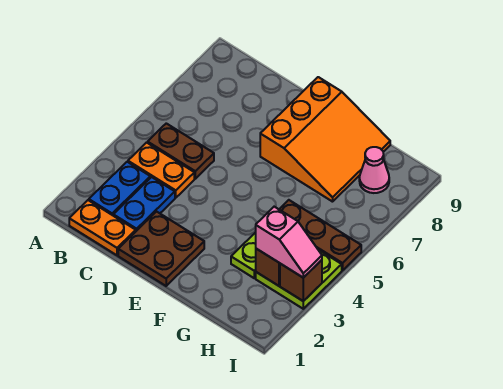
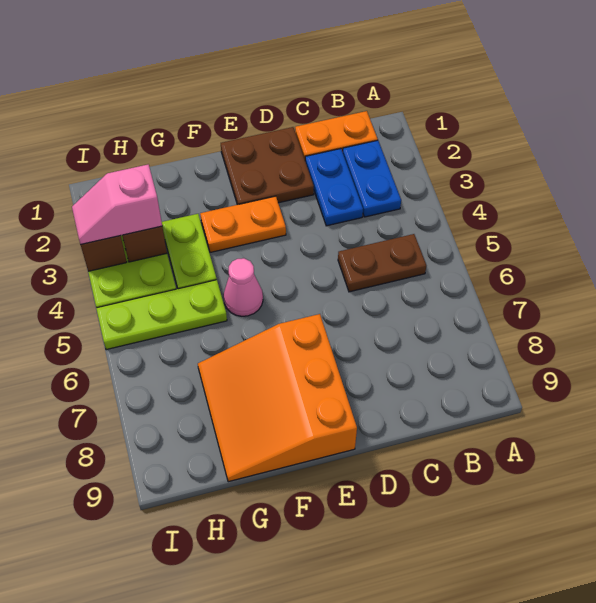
orange plate B4:C4 level 1 -> orange plate E3:F3 level 1
brown plate G5:I5 level 1 -> lime plate G5:I5 level 1
pink cone H8 level 1 -> pink cone F5 level 1

